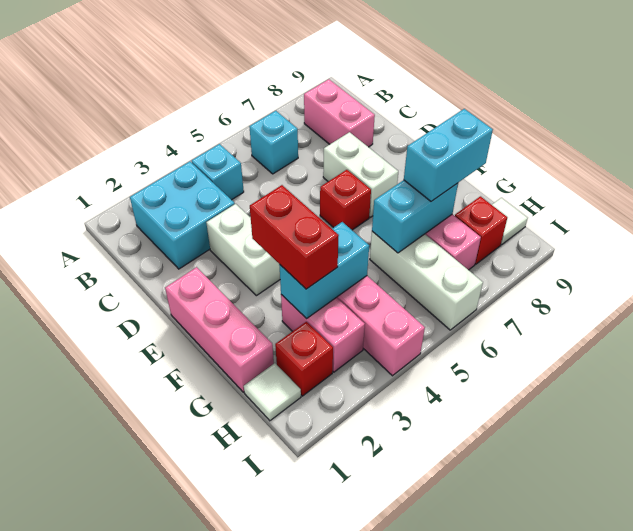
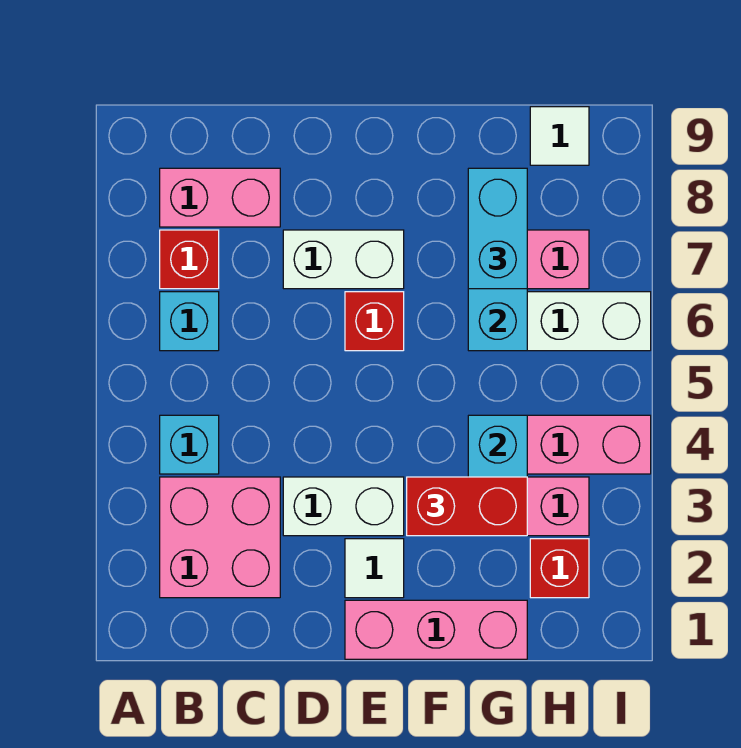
cyan brick B2:C3 level 1 -> pink brick B2:C3 level 1
white tile H1 level 1 -> white tile E2 level 1
red brick H8 level 1 -> red brick B7 level 1

